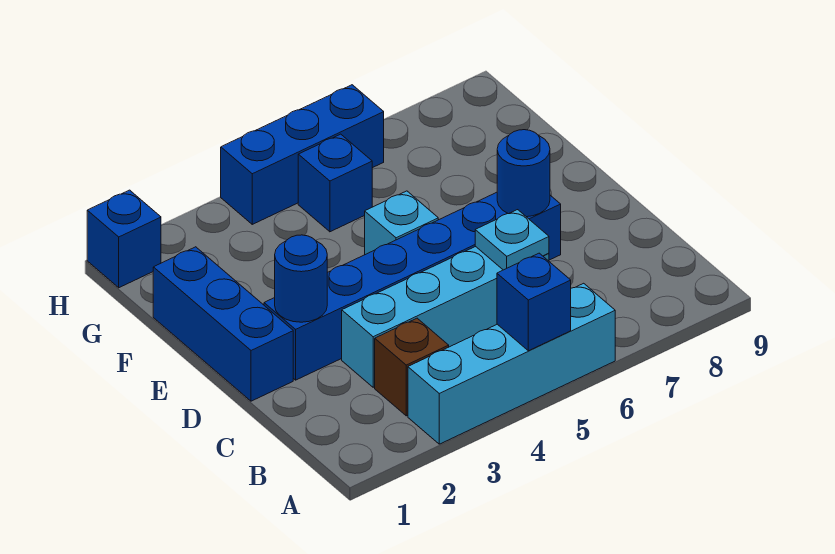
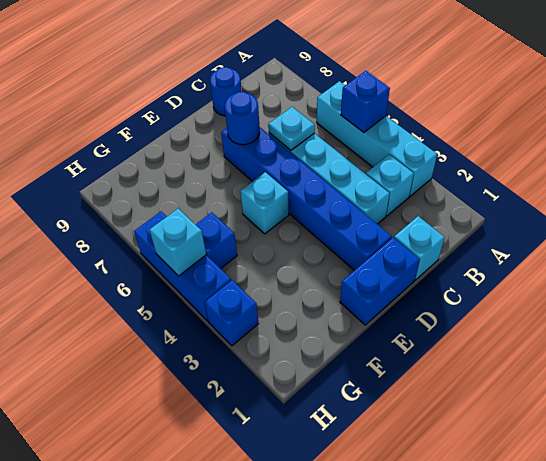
brown brick B3 level 1 -> cyan brick B3 level 1
none -> cyan brick C1 level 1
blue brick D1:F1 level 1 -> blue brick D1:E1 level 1
blue round brick D2 level 2 -> blue round brick C9 level 1
blue brick H1 level 1 -> blue brick H3 level 1
none -> cyan brick H5 level 2

